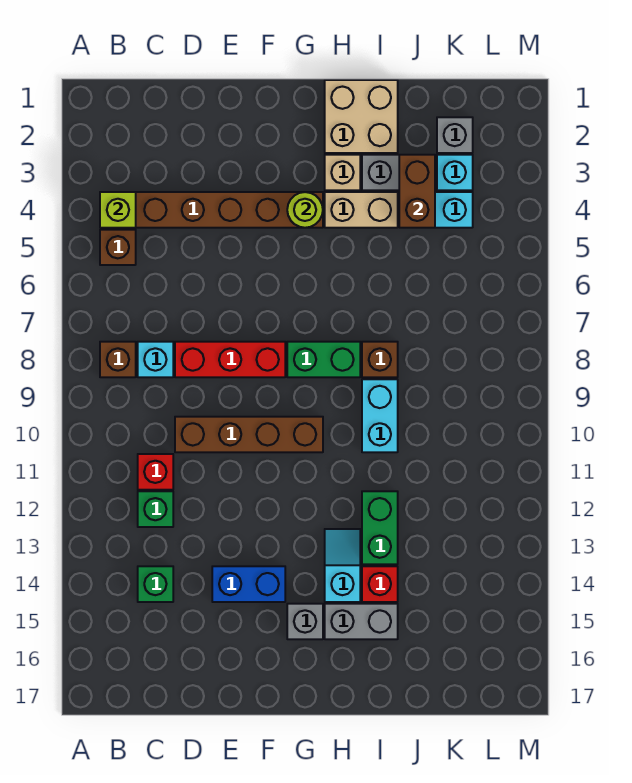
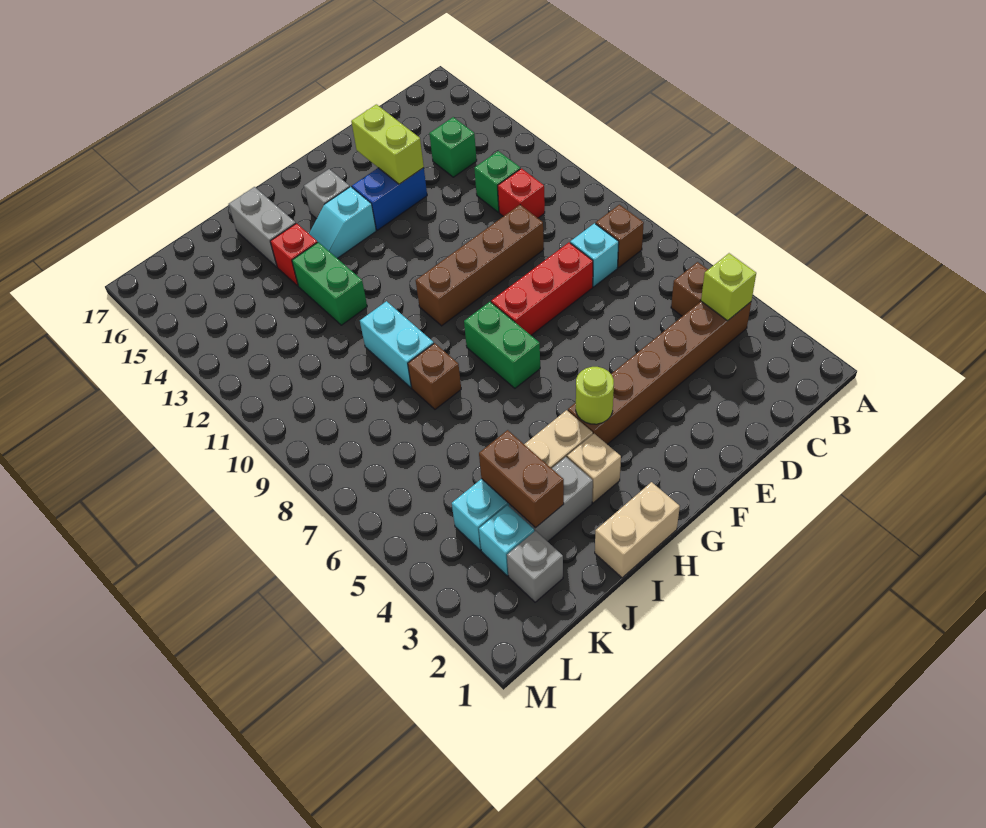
none -> lime brick E14:E15 level 2
green brick G8:H8 level 1 -> green brick G7:G8 level 1
tan brick H1:I2 level 1 -> tan brick H1:I1 level 1
cyan slope H13:H14 level 1 top 14 -> cyan slope G14:H14 level 1 top G
grey brick H15:I15 level 1 -> grey brick I15:I16 level 1

